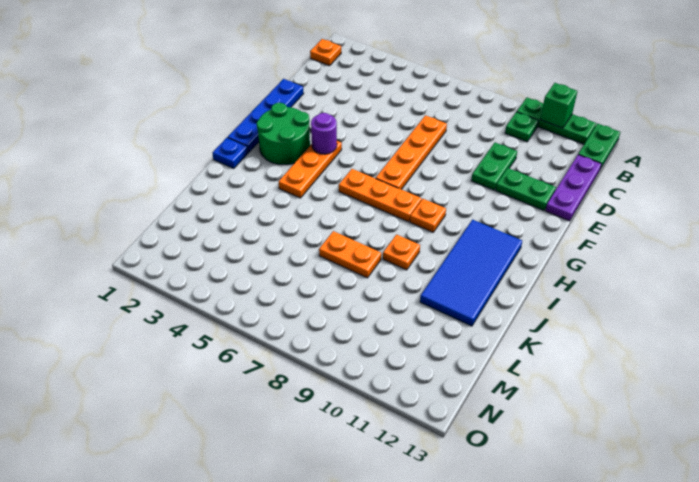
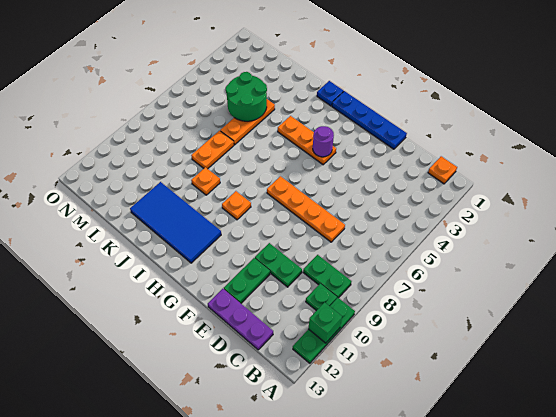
green plate A13:B13 level 1 -> green plate B9:C9 level 1
green round brick G2:H3 level 1 -> green round brick K4:L5 level 2
orange plate H6:H8 level 1 -> orange plate K4:K6 level 1

